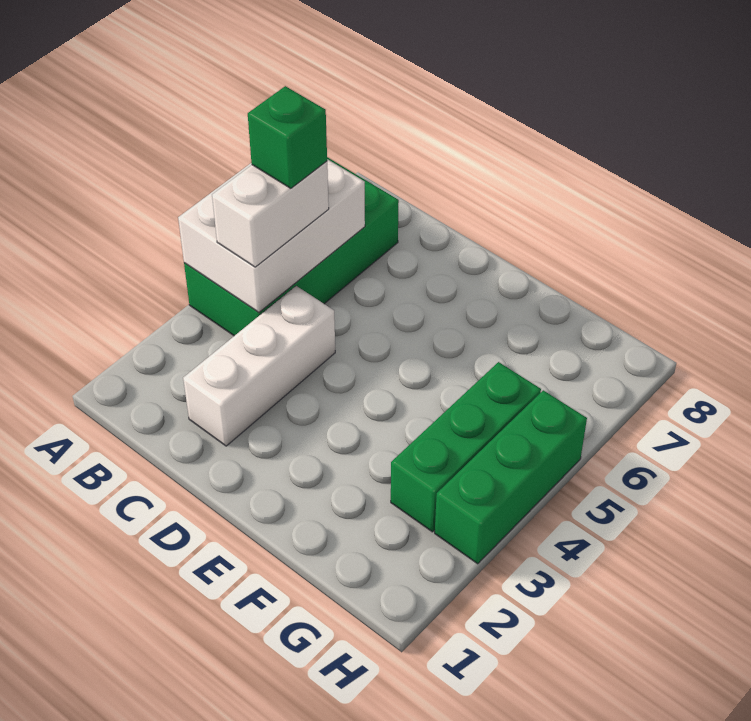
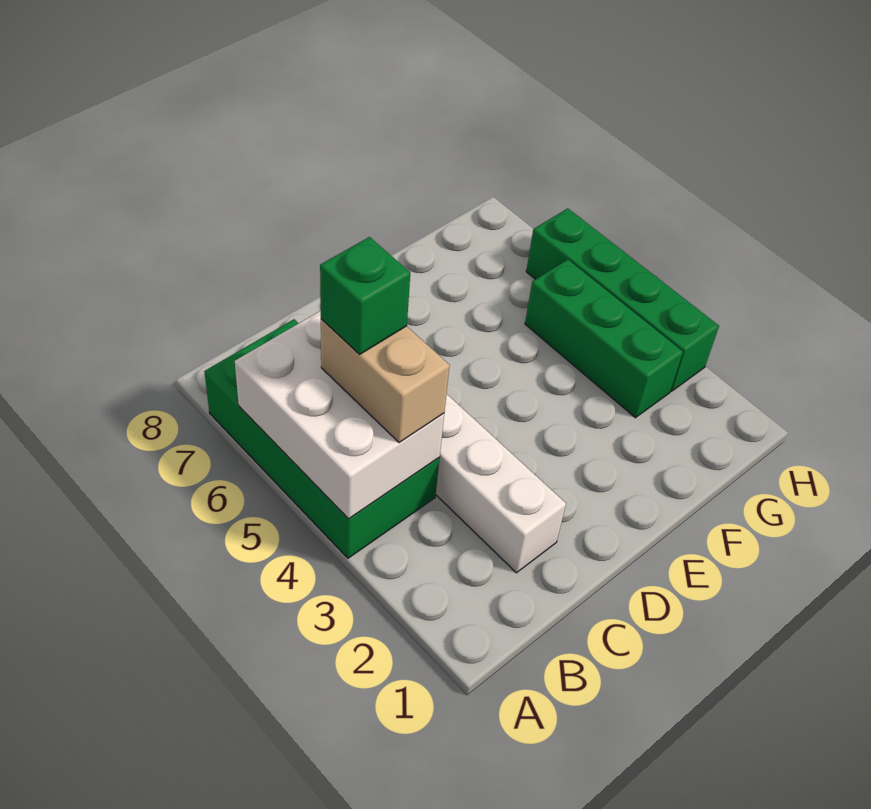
white brick B4:B5 level 3 -> tan brick B4:B5 level 3
green brick H3:H5 level 1 -> green brick H3:H6 level 1

